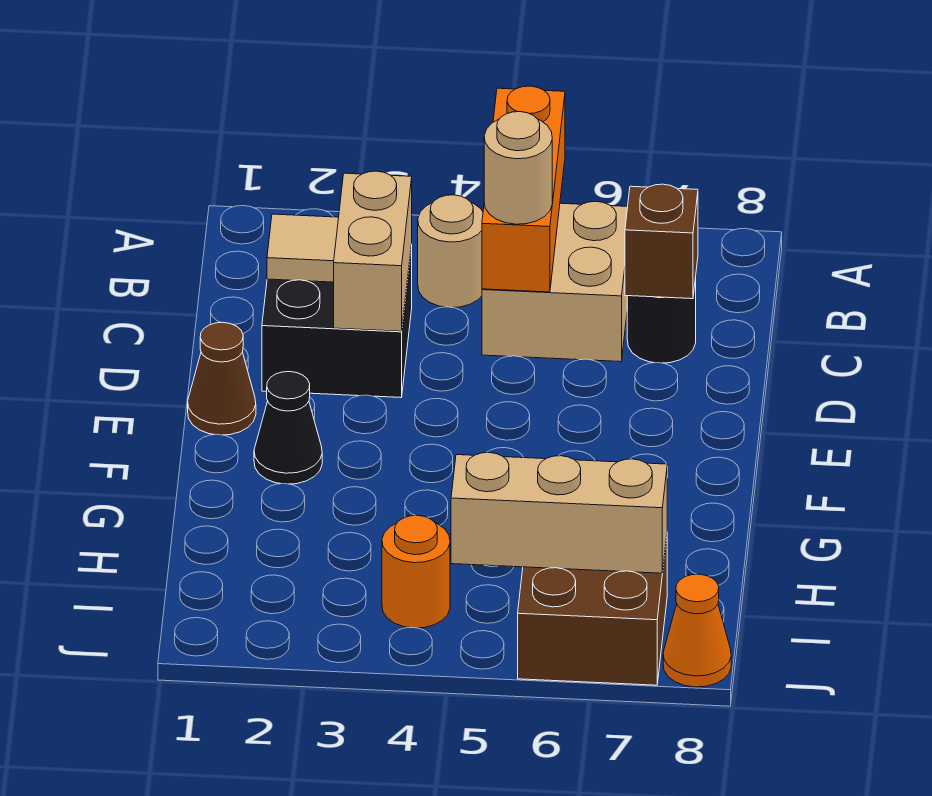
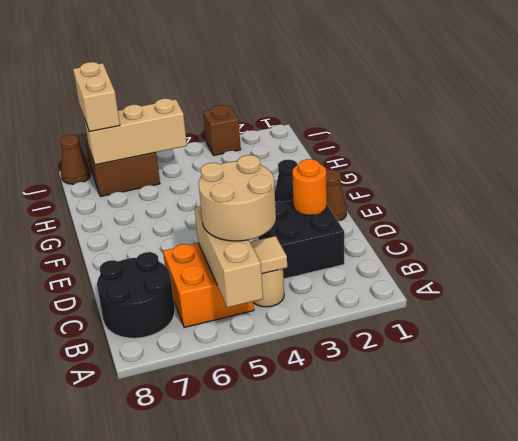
orange brick A5:C5 level 2 -> tan brick A5:C5 level 2
tan brick B5:C6 level 1 -> orange brick B5:C6 level 1
tan tile C2 level 2 -> tan tile B4 level 2
tan brick C3:D3 level 2 -> tan brick I7:J7 level 3
tan round brick C5 level 3 -> tan round brick B4:C5 level 3
black round brick C7 level 1 -> black round brick B7:C8 level 1
brown brick C7 level 2 -> brown brick J3 level 1
orange round brick I4 level 1 -> orange round brick D2 level 2
orange cone J8 level 1 -> brown cone J8 level 1

